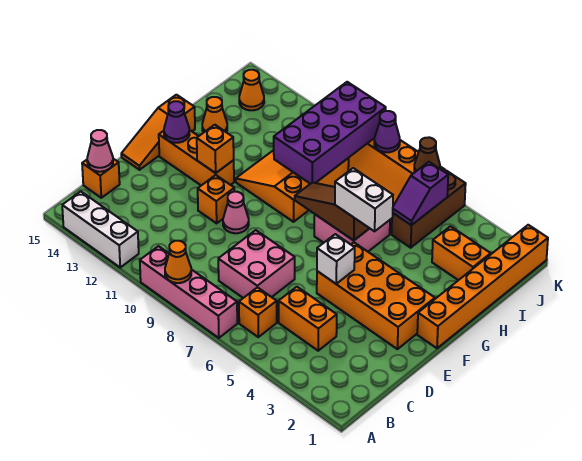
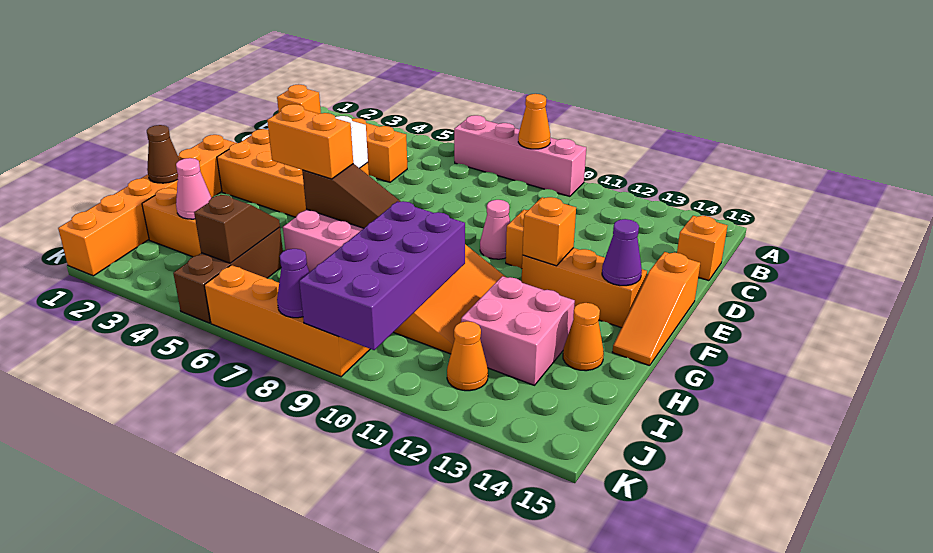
white brick A12:A14 level 1 -> none
orange brick B6 level 1 -> orange brick B1 level 1
pink brick C7:D8 level 1 -> pink brick H12:I13 level 1
pink cone C15 level 2 -> pink cone I3 level 2
orange slope E15:G15 level 1 top G -> orange slope E15:G15 level 1 top E
white brick G5:G6 level 3 -> orange brick G5:G6 level 3
purple slope I5:J5 level 2 top J -> brown slope I5:J5 level 2 top J
orange cone J14 level 1 -> orange cone J12 level 1
brown cone K6 level 2 -> brown cone H1 level 2

